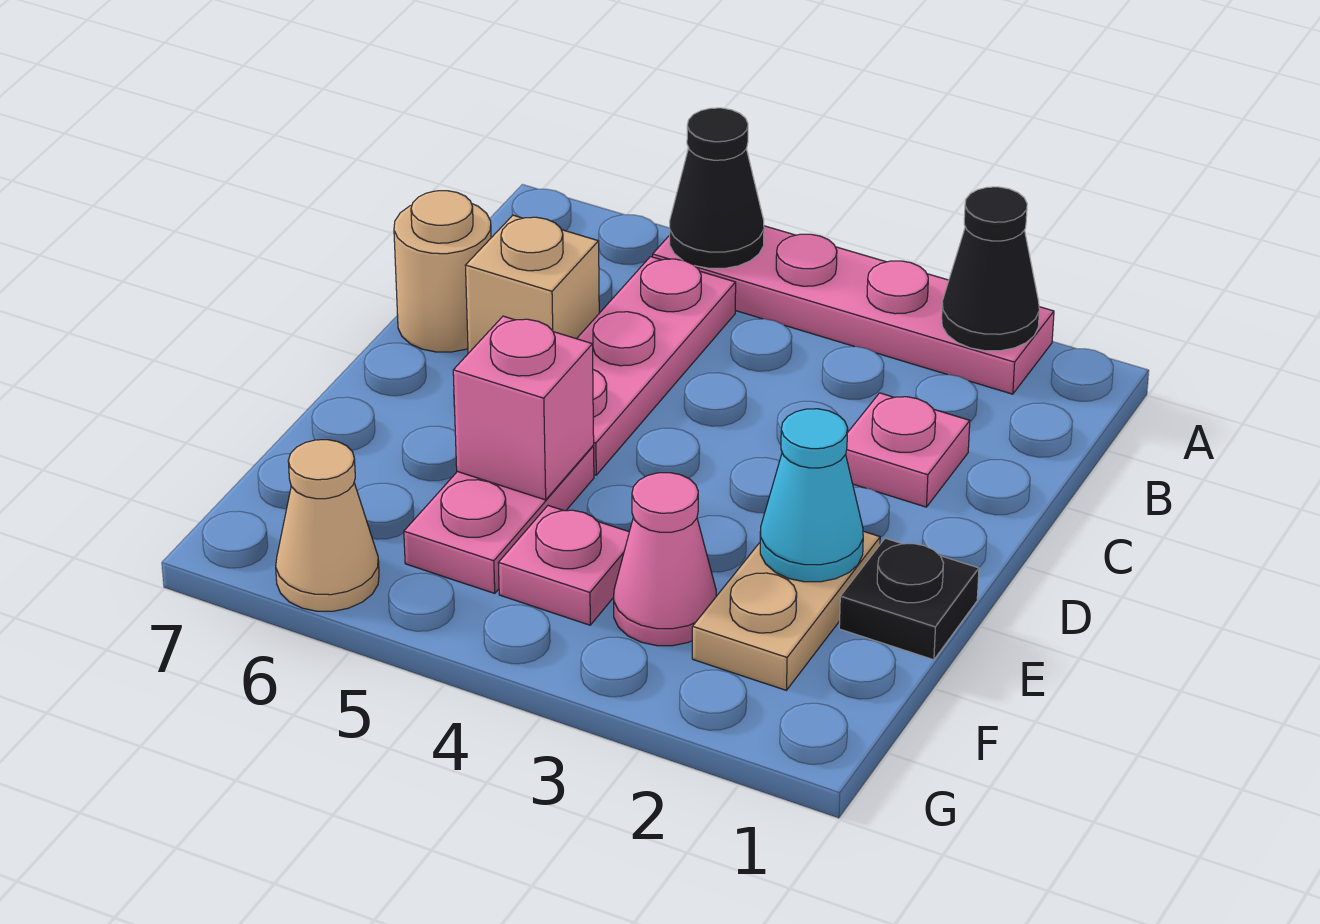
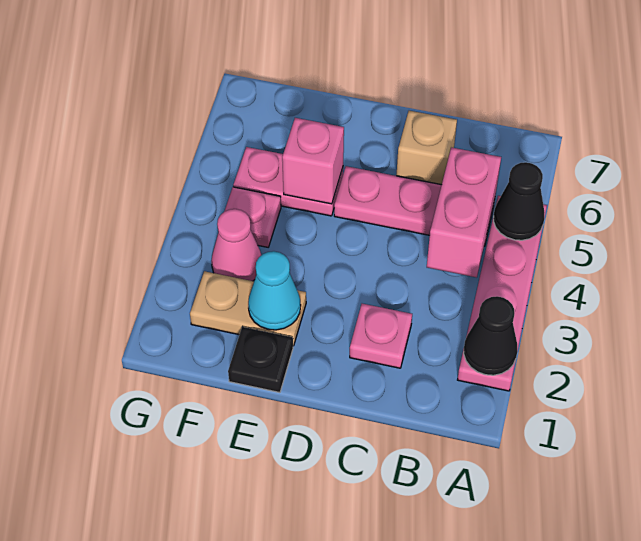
none -> pink brick B4:B5 level 2
tan round brick C7 level 1 -> none
tan cone G6 level 1 -> none

